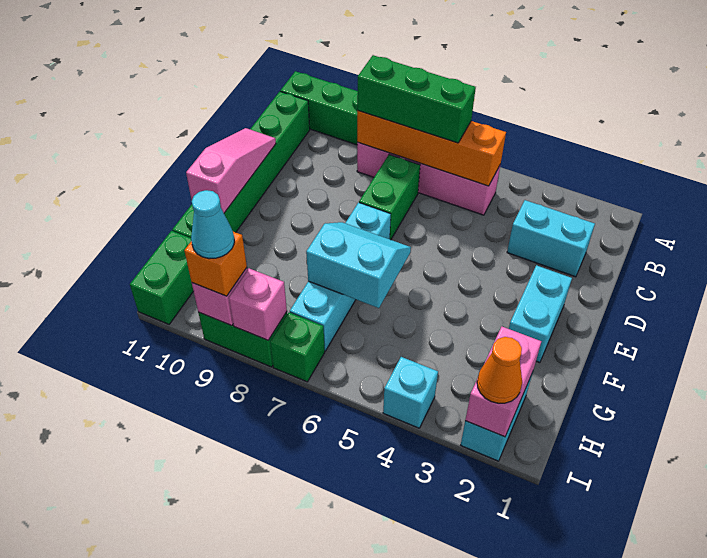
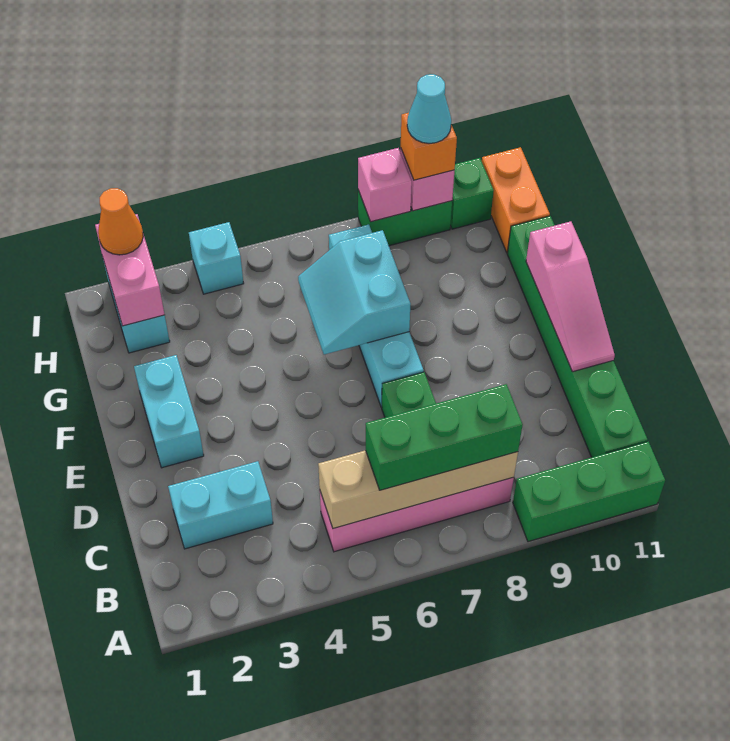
orange brick B5:B8 level 2 -> tan brick B5:B8 level 2
cyan slope F6:G7 level 2 top G -> cyan slope F6:G7 level 2 top 7
green brick H11:I11 level 1 -> orange brick H11:I11 level 1
green brick I7 level 1 -> green brick I10 level 1

